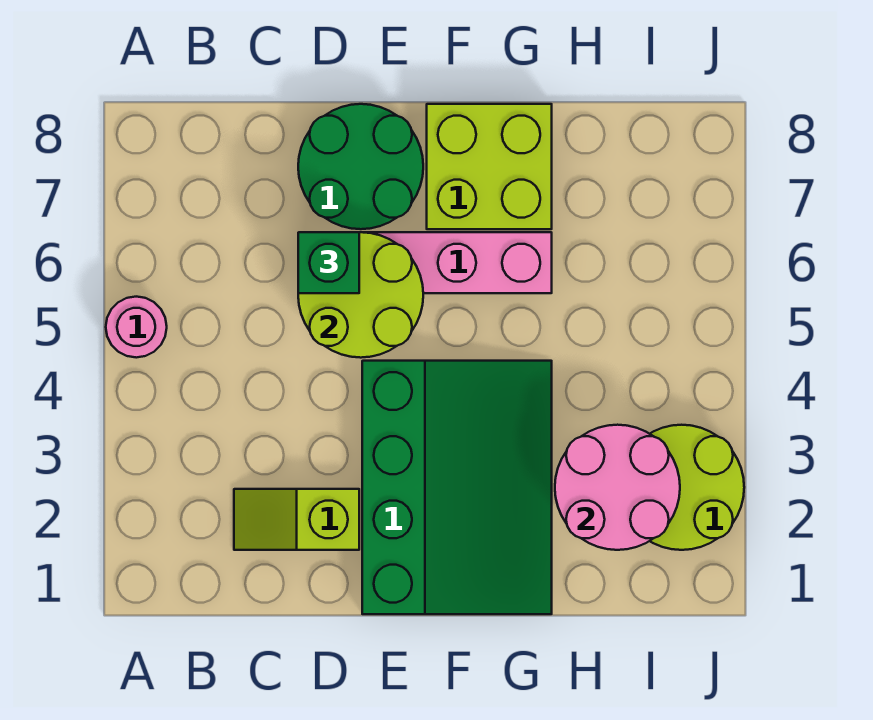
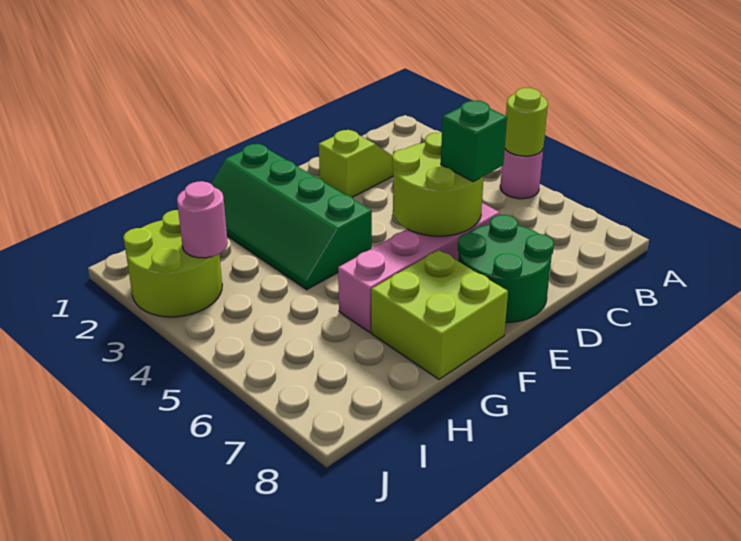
none -> lime round brick A5 level 2
green slope E1:G4 level 1 top E -> green slope F1:G4 level 1 top F
pink round brick H2:I3 level 2 -> pink round brick I3 level 2

